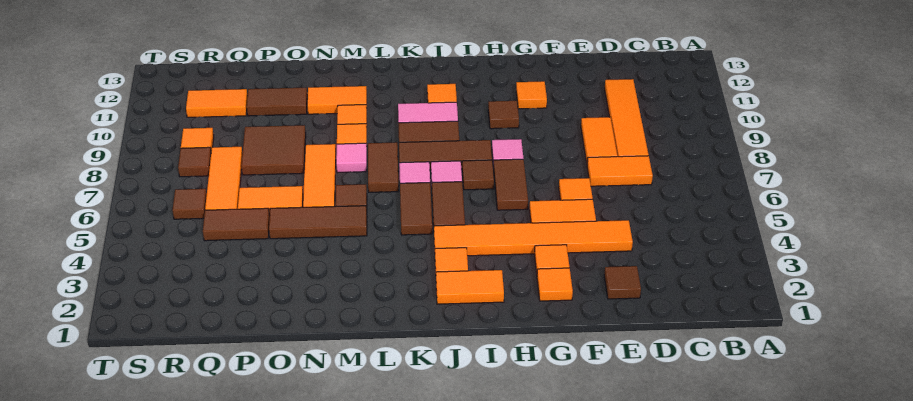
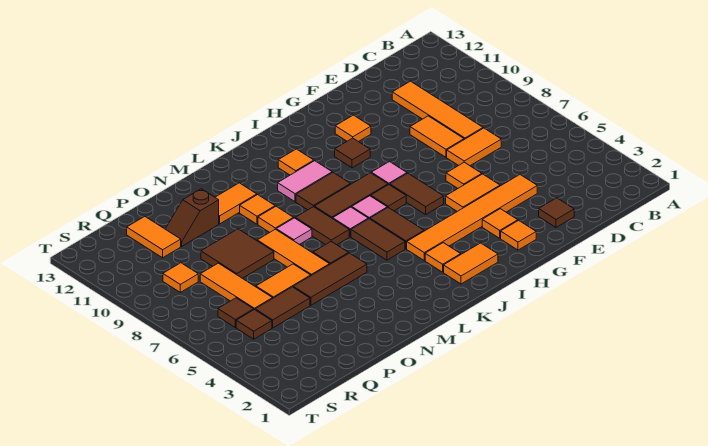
brown tile O11:P11 level 1 -> brown slope O11:P11 level 1 top O
orange tile Q11:R11 level 1 -> orange tile Q11:Q12 level 1
brown tile R8 level 1 -> brown tile R5 level 1

